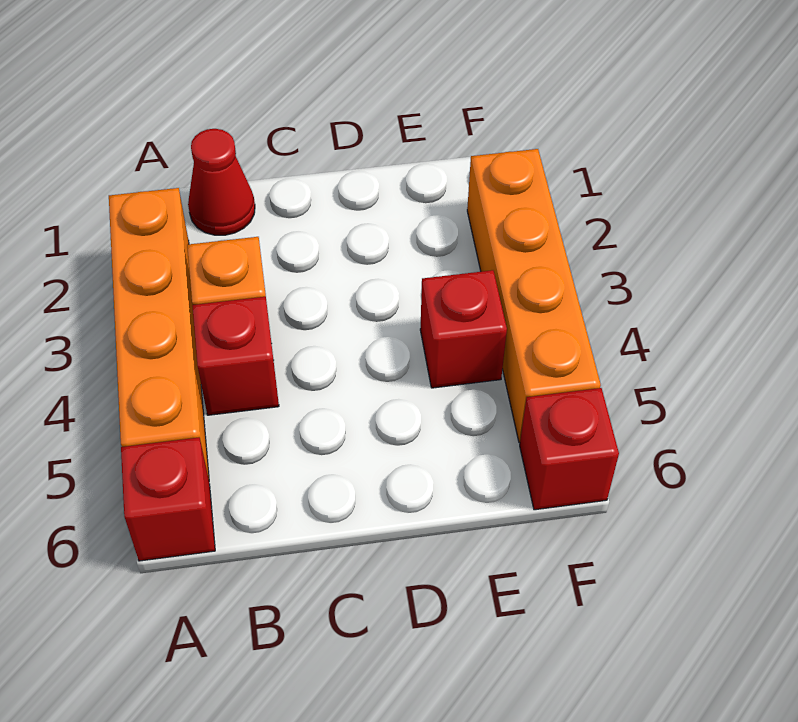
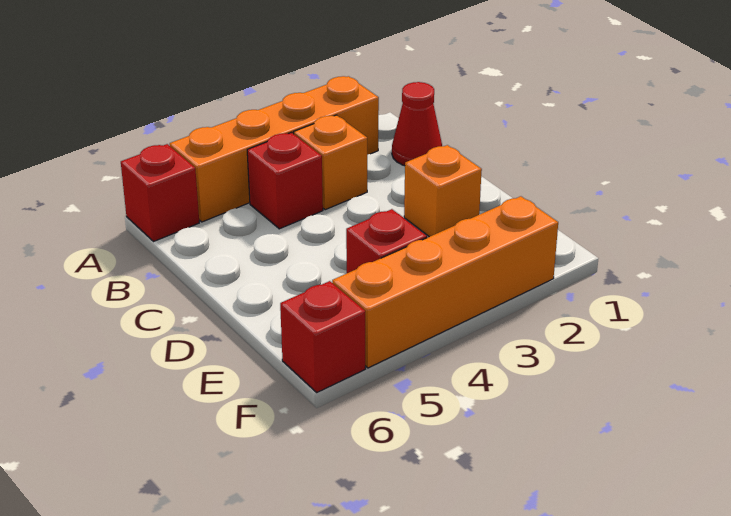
none -> orange brick D2 level 1

